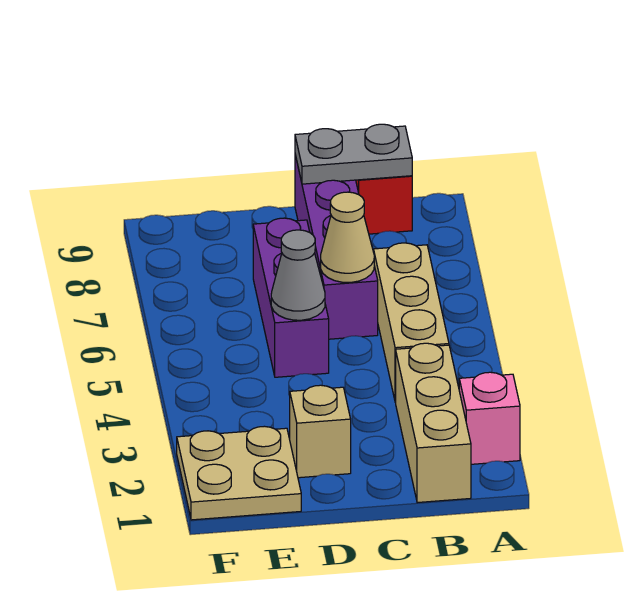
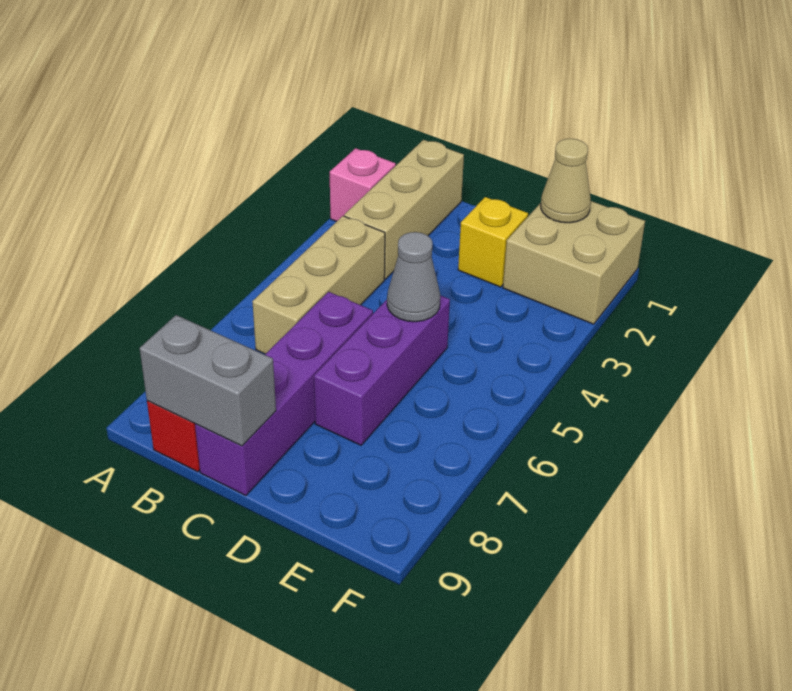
grey plate B9:C9 level 2 -> grey brick B9:C9 level 2
tan cone C6 level 2 -> tan cone E1 level 2
tan brick D2 level 1 -> yellow brick D2 level 1
tan plate E1:F2 level 1 -> tan brick E1:F2 level 1

